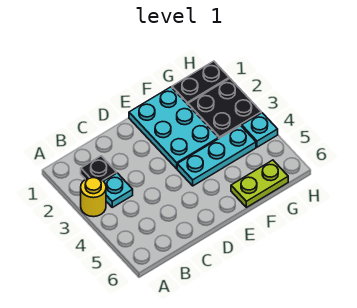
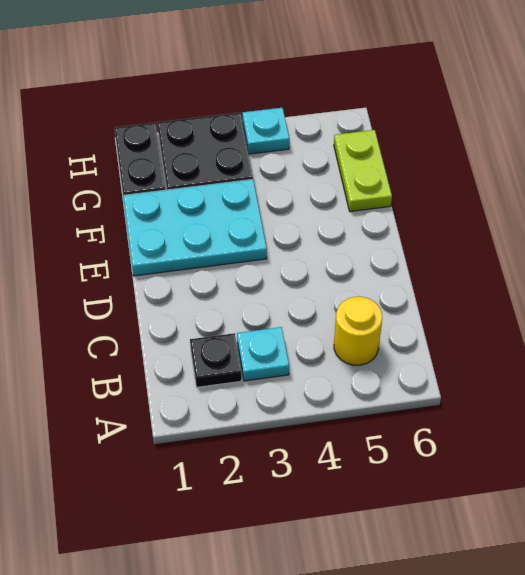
yellow round brick A3 level 1 -> yellow round brick B5 level 1
cyan plate E4:G4 level 1 -> none

